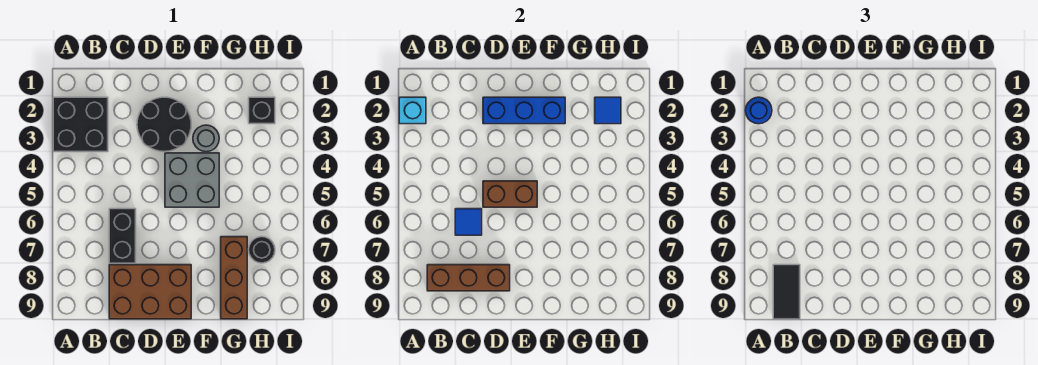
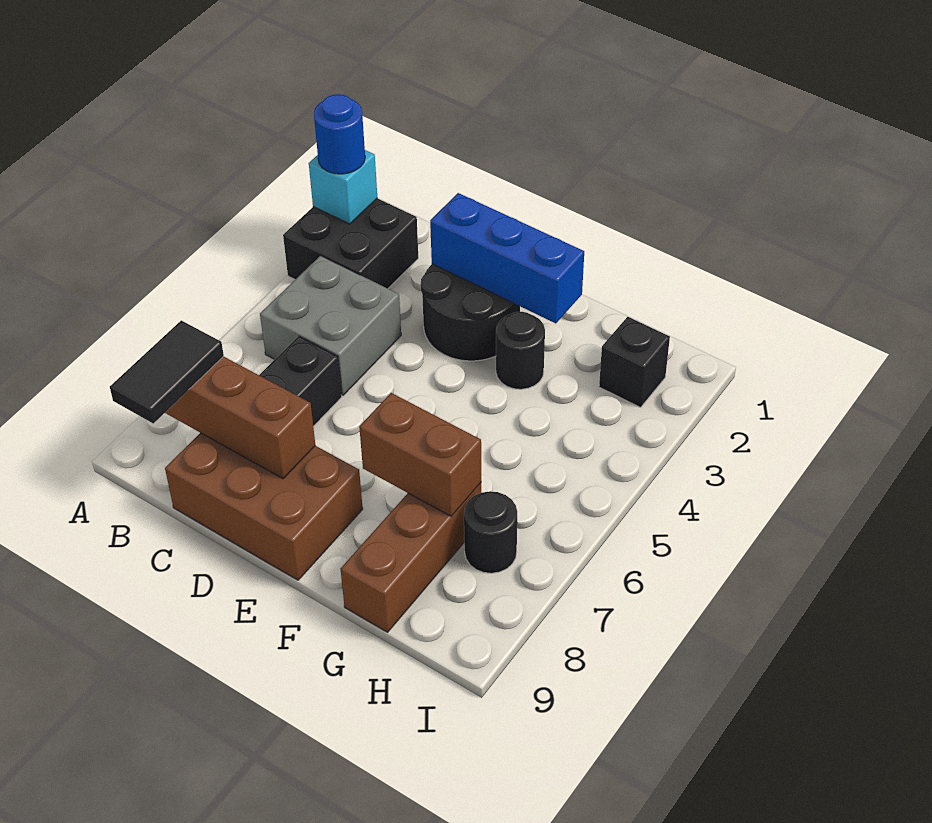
blue tile C6 level 2 -> none
brown brick D5:E5 level 2 -> brown brick F7:G7 level 2
grey brick E4:F5 level 1 -> grey brick B4:C5 level 1
grey round brick F3 level 1 -> black round brick F3 level 1
blue tile H2 level 2 -> none

